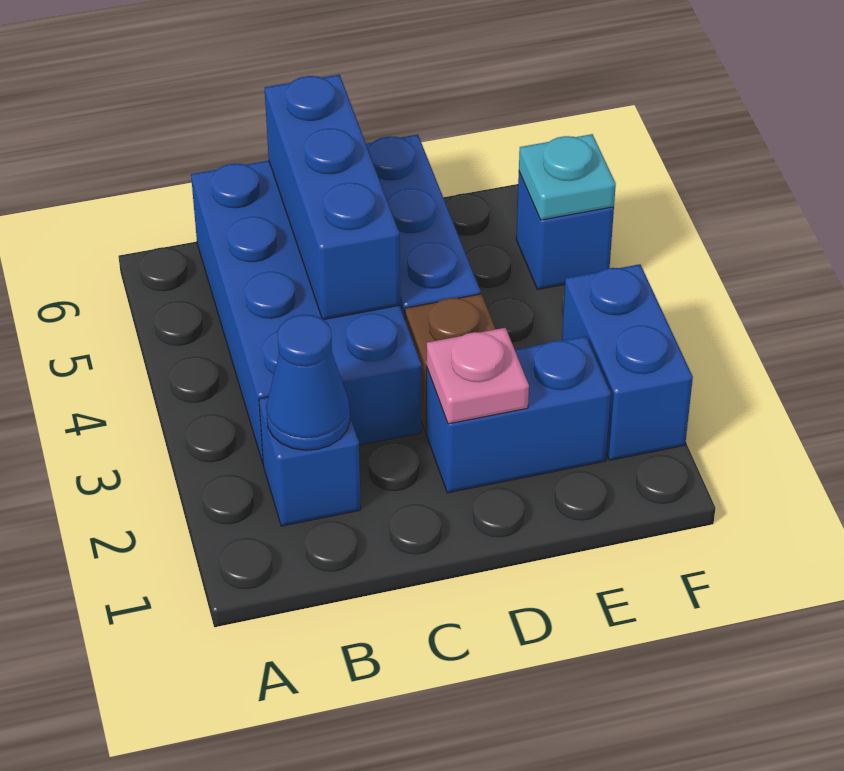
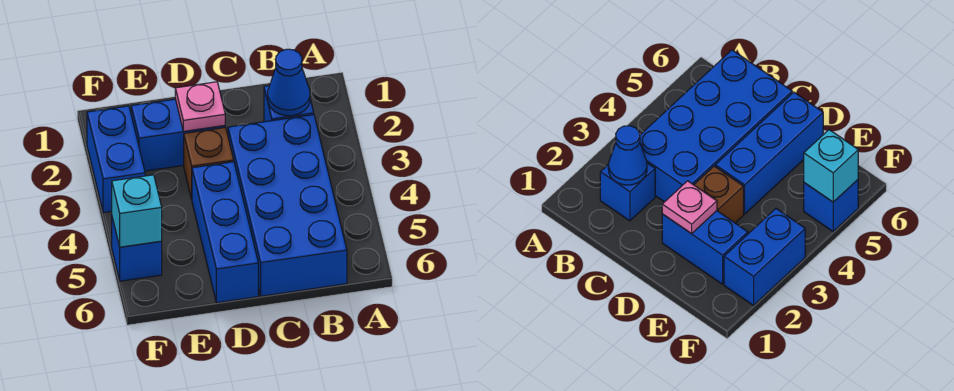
blue brick C4:C6 level 2 -> none
cyan plate F5 level 2 -> cyan brick F5 level 2

